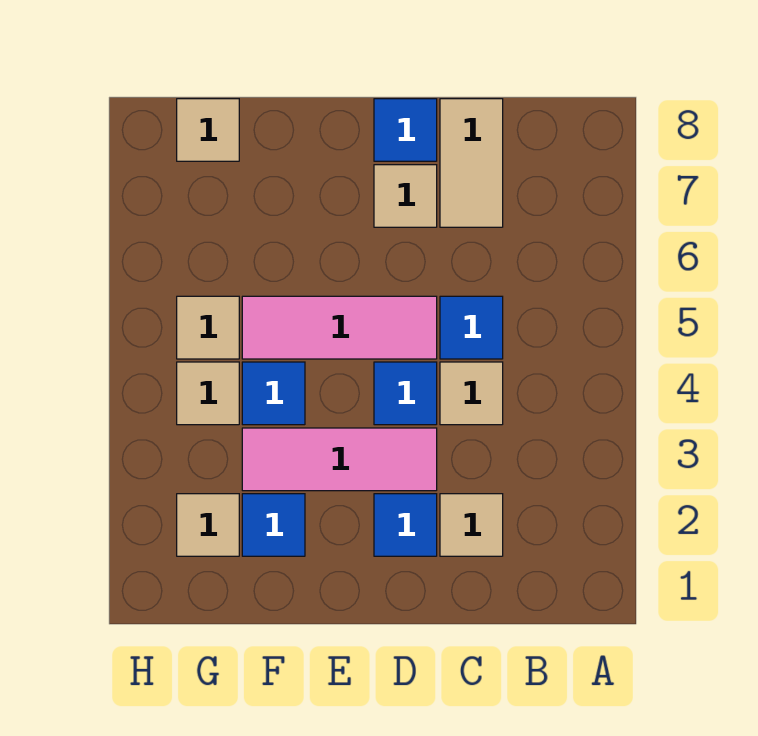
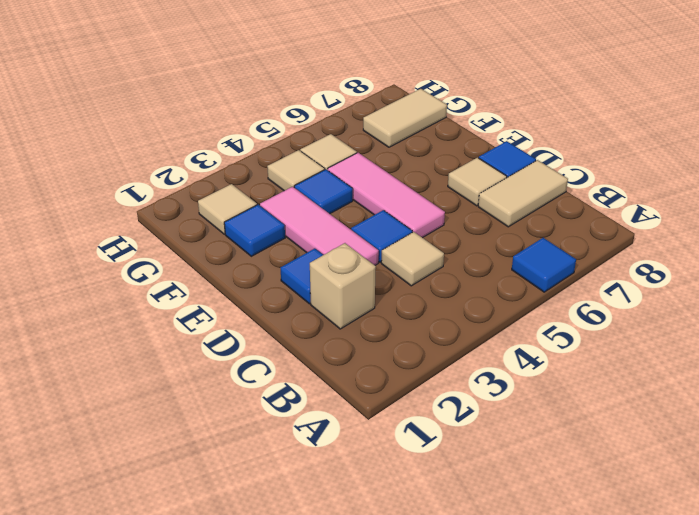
tan tile C2 level 1 -> tan brick C2 level 1
blue tile C5 level 1 -> blue tile A6 level 1
tan tile G8 level 1 -> tan tile G7:G8 level 1

